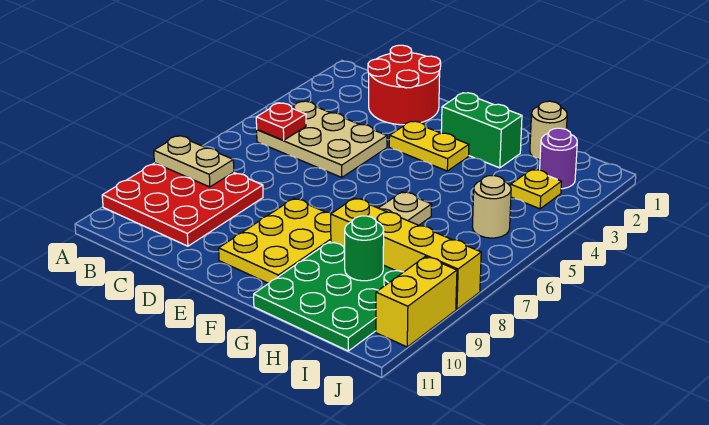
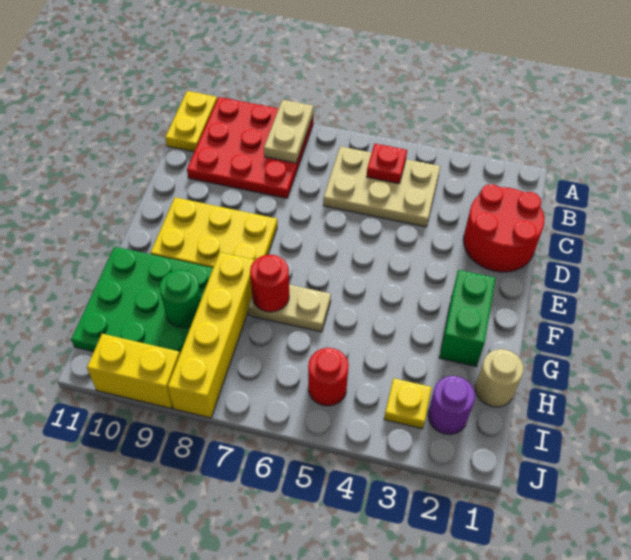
tan plate B4:D5 level 1 -> tan plate B4:C6 level 1
yellow plate E3:F3 level 1 -> yellow plate A11:B11 level 1
none -> red round brick G7 level 2
tan round brick I5 level 1 -> red round brick I5 level 1

